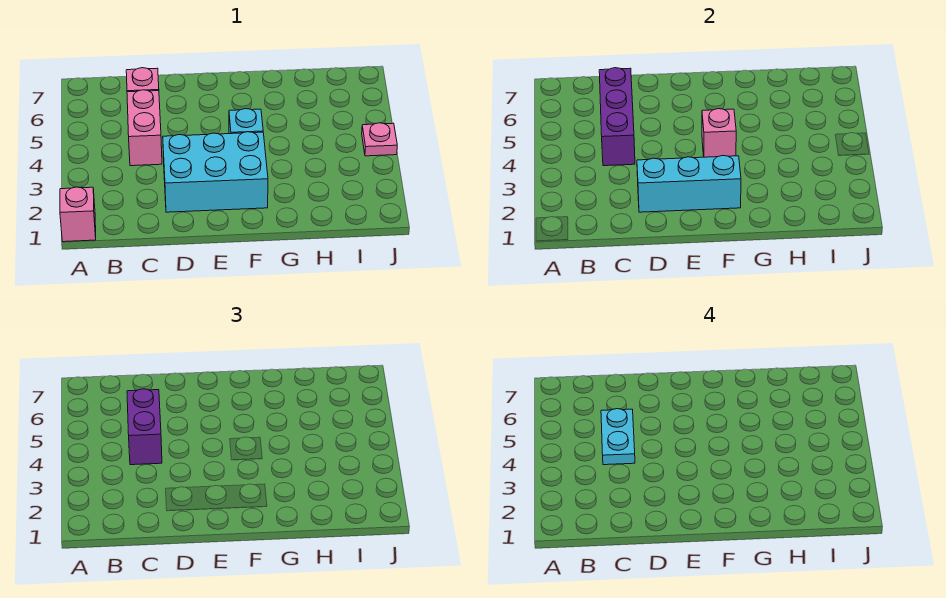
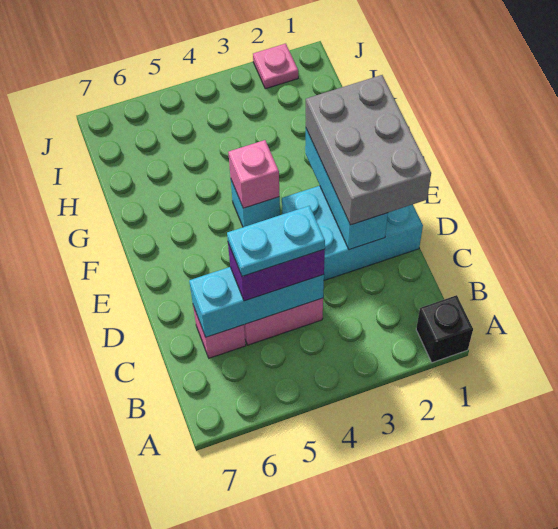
pink brick A1 level 1 -> black brick A1 level 1
purple brick C4:C6 level 2 -> cyan brick C4:C6 level 2
none -> grey brick D1:F2 level 3
cyan brick D2:F3 level 1 -> cyan brick D1:E3 level 1
pink plate J4 level 1 -> pink plate J2 level 1

